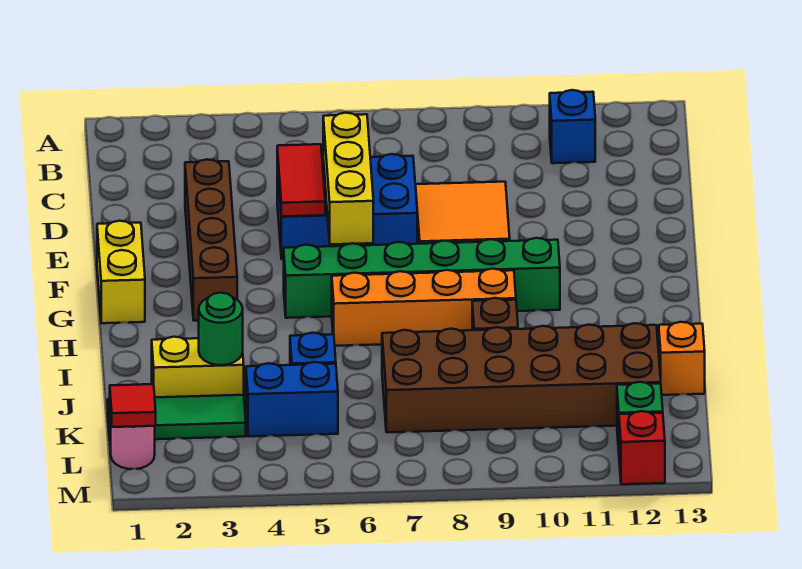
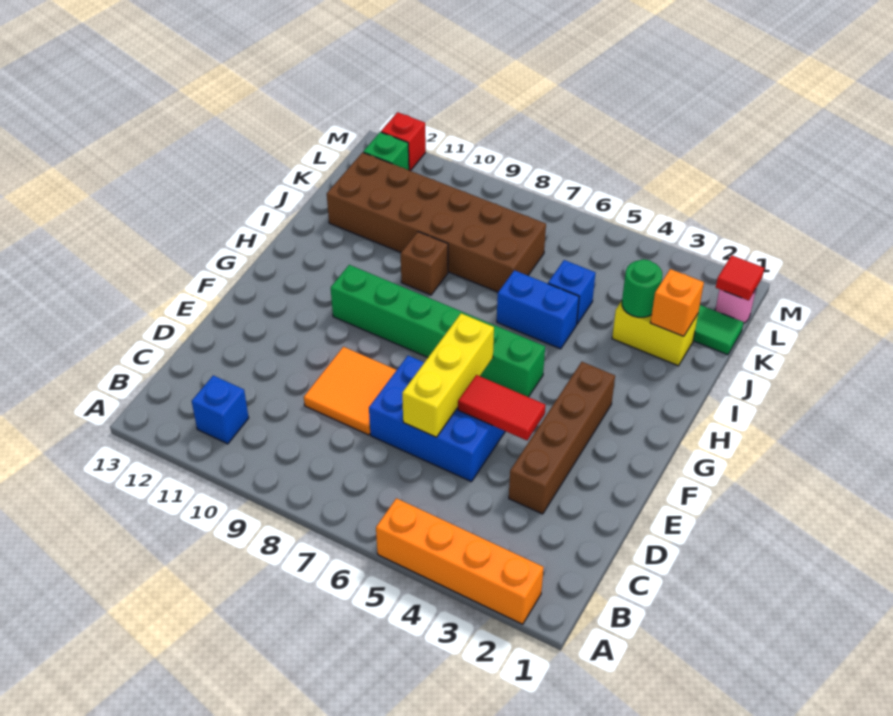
red tile D5:E5 level 2 -> red tile E4:E5 level 2
yellow brick F1:G1 level 1 -> none
orange brick H6:H9 level 1 -> orange brick A2:A5 level 1
orange brick J13 level 1 -> orange brick J2 level 2
blue brick K4:K5 level 1 -> blue brick I5:I6 level 1

